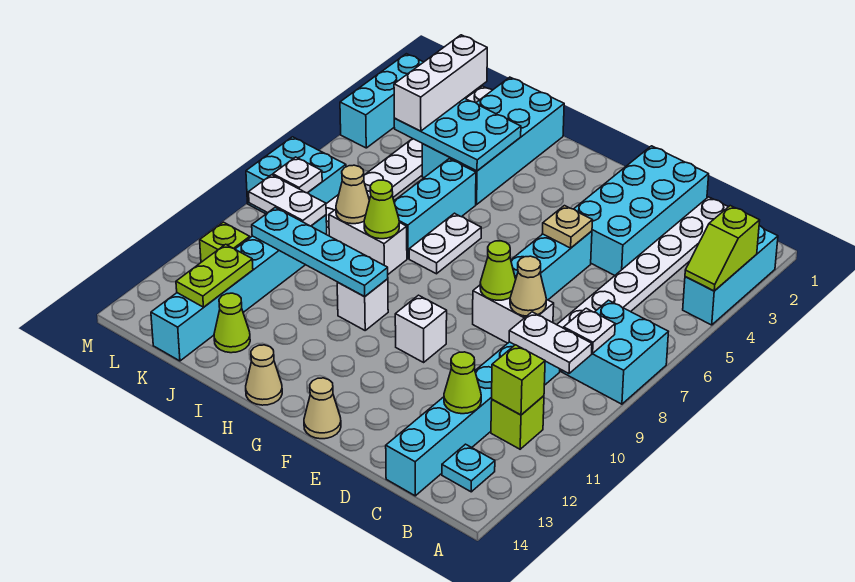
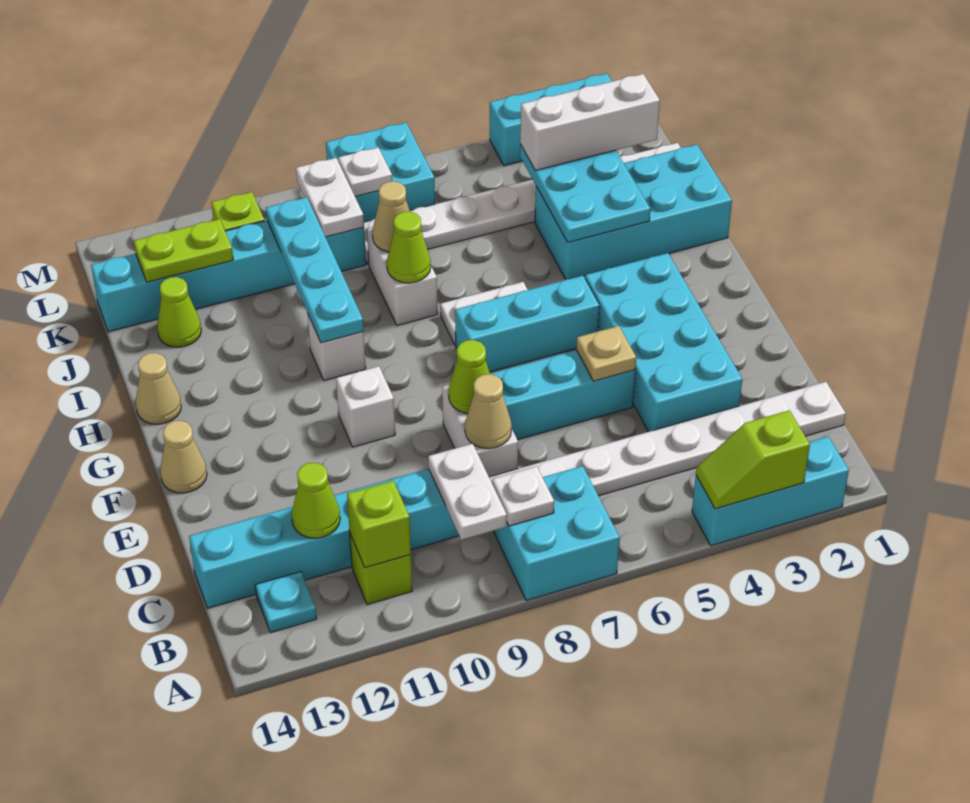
cyan brick D1:E4 level 1 -> cyan brick D3:G4 level 1
cyan brick I5:I7 level 1 -> cyan brick G5:G7 level 1

